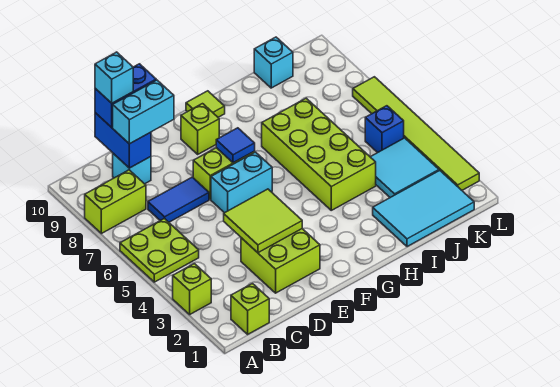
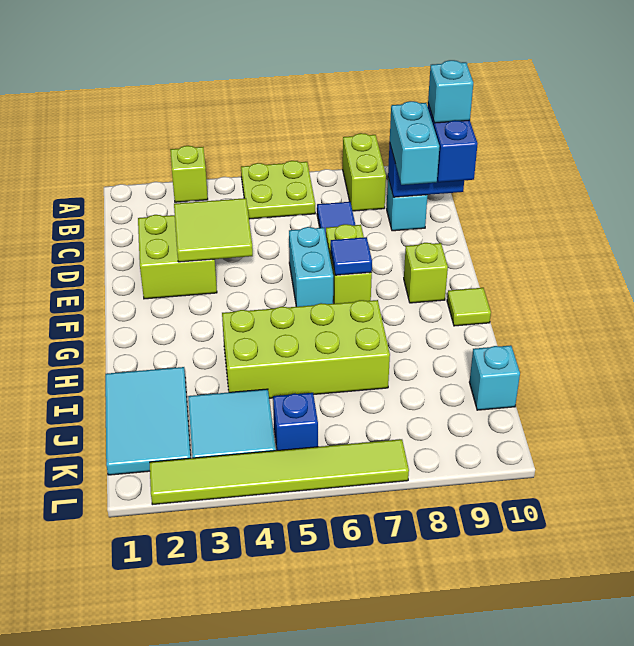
lime brick B1 level 1 -> none

